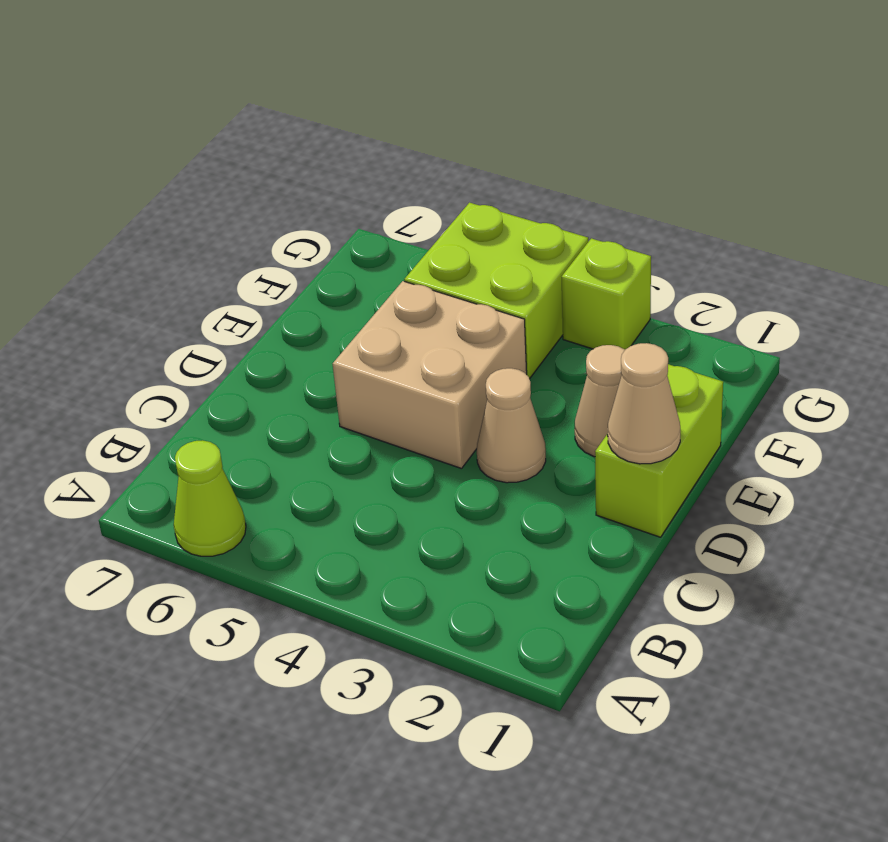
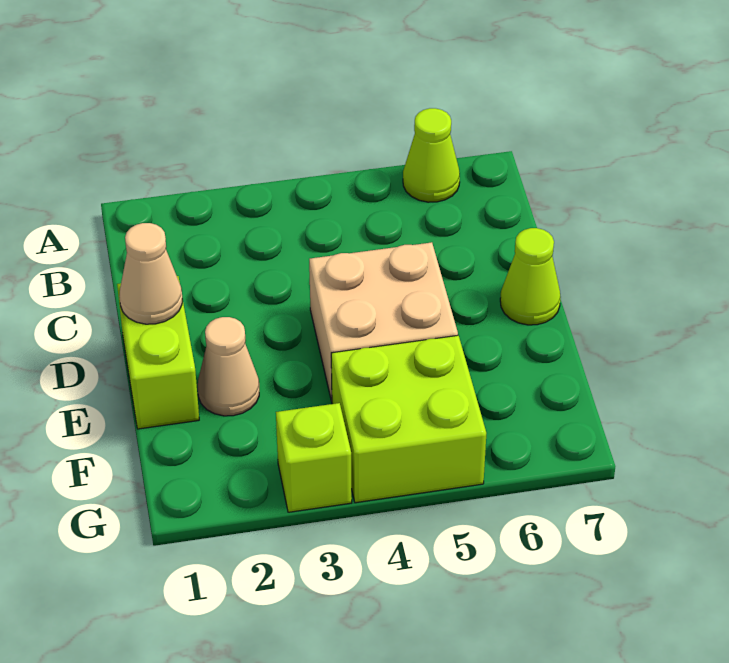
tan cone D3 level 1 -> none
none -> lime cone D7 level 1

